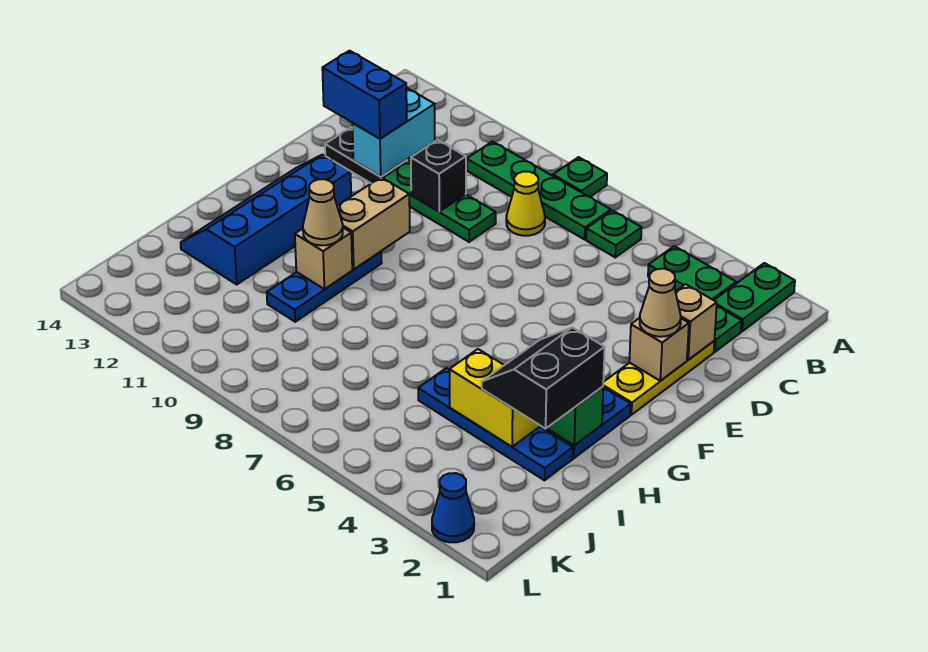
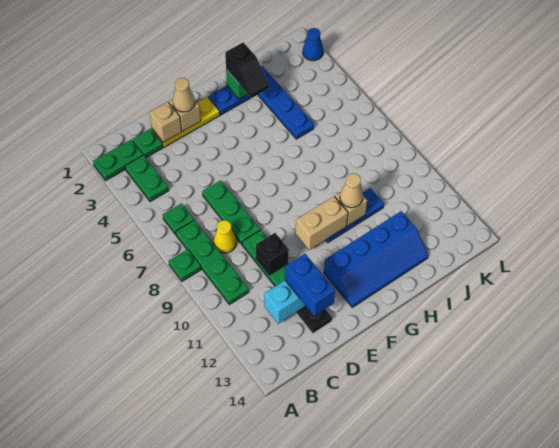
none -> green plate D6:D8 level 1
black slope H2:I3 level 3 top 2 -> black slope H2:H3 level 3 top 2
yellow brick I3:I4 level 2 -> none

